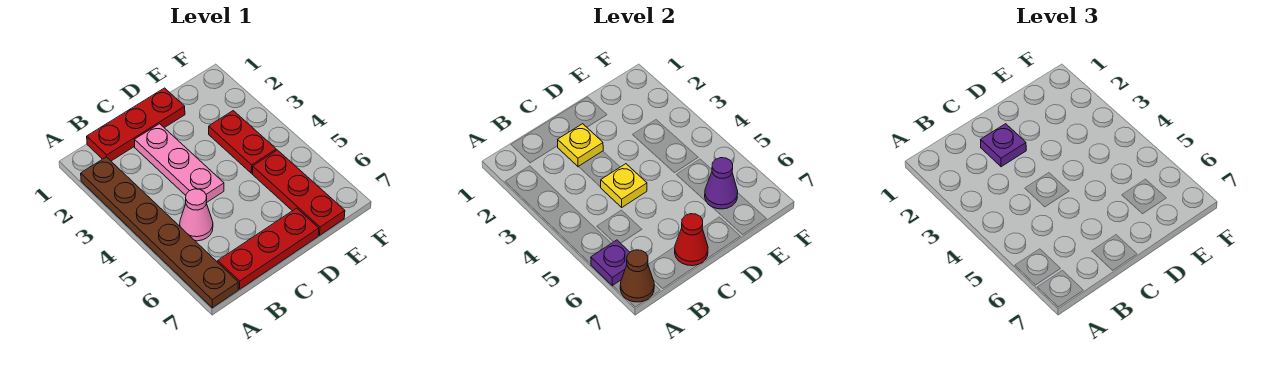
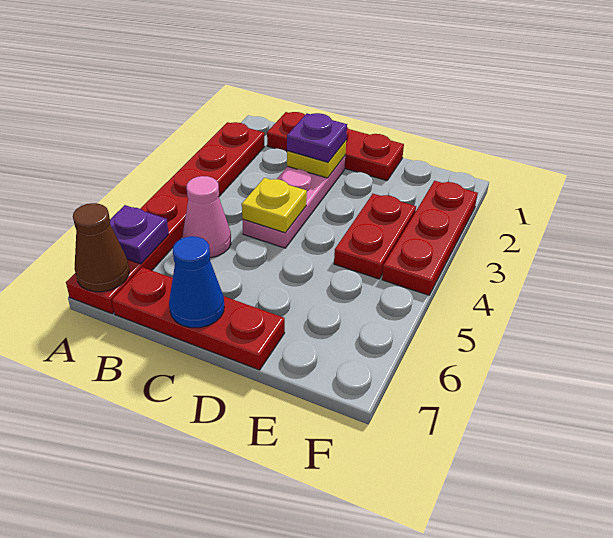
brown plate A2:A7 level 1 -> red plate A2:A7 level 1
red cone C7 level 2 -> blue cone C7 level 2
red plate E5:E7 level 1 -> red plate F2:F4 level 1
purple cone E6 level 2 -> none

